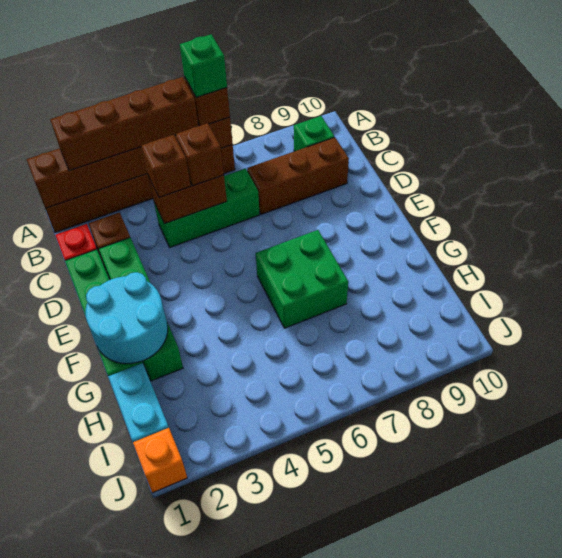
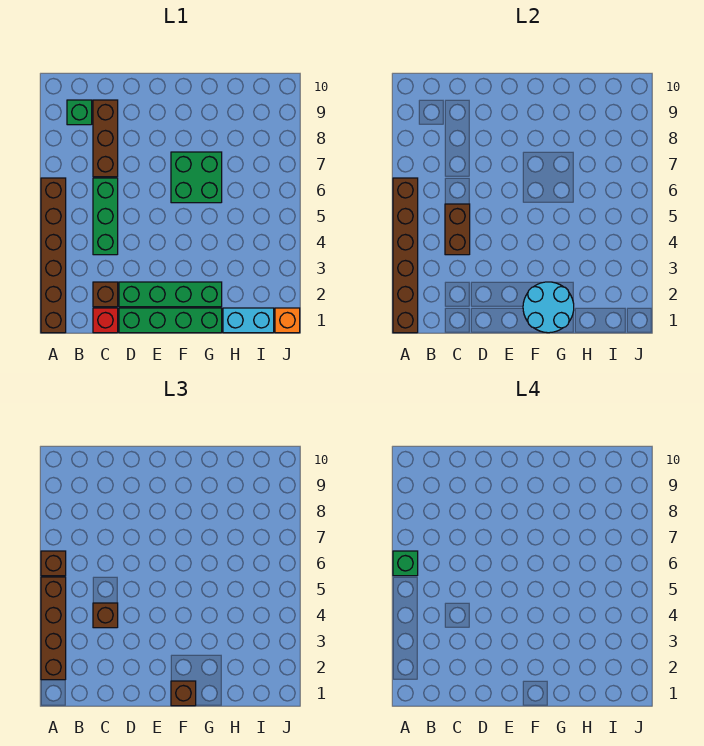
brown brick C5 level 3 -> brown brick F1 level 3

